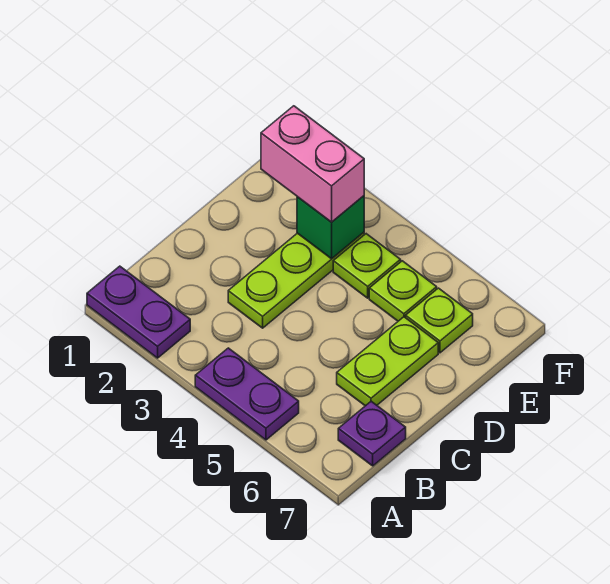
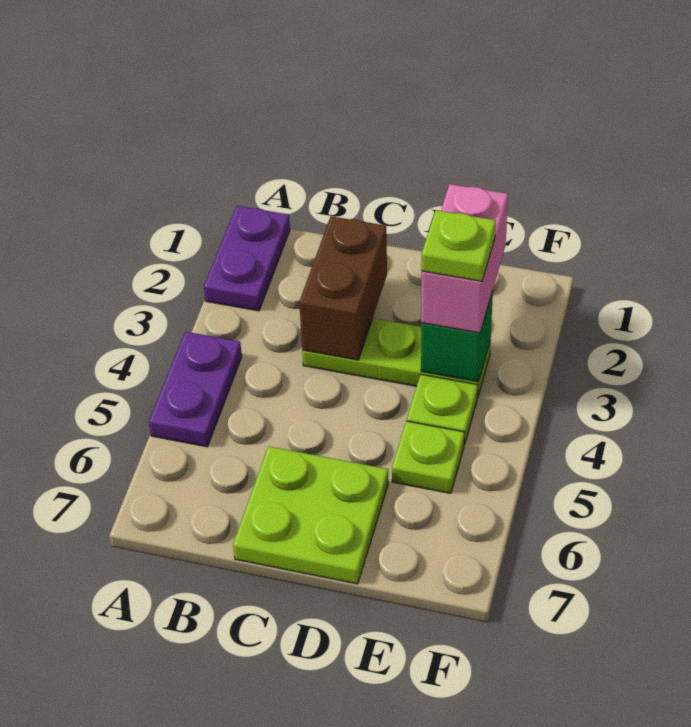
purple plate B7 level 1 -> none
none -> brown brick C2:C3 level 2
lime plate C6:D6 level 1 -> lime plate C6:D7 level 1
lime plate E6 level 1 -> lime plate E3 level 4

